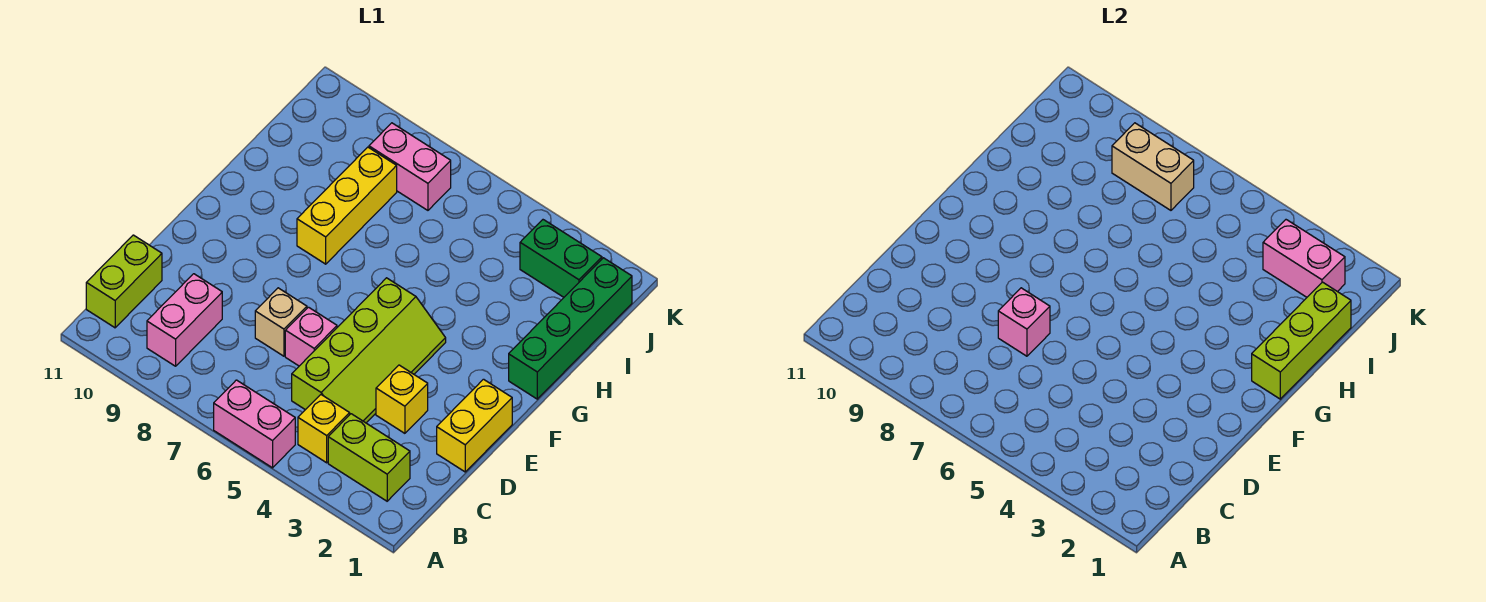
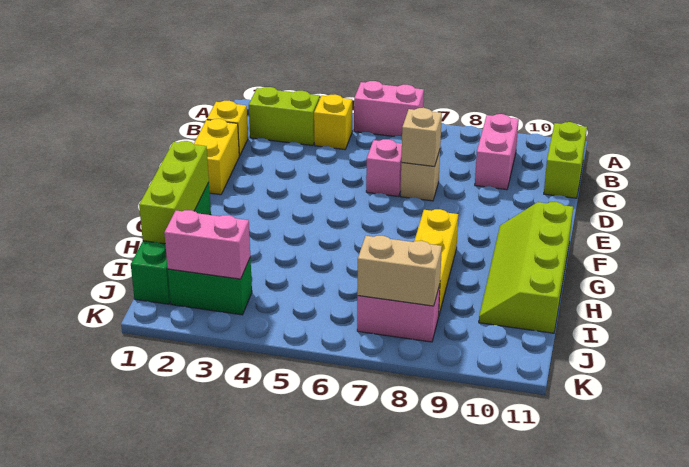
lime slope C4:F5 level 1 top 5 -> lime slope F10:I11 level 1 top 11
yellow brick D3 level 1 -> yellow brick C1 level 1
pink brick D7 level 2 -> tan brick D7 level 2

